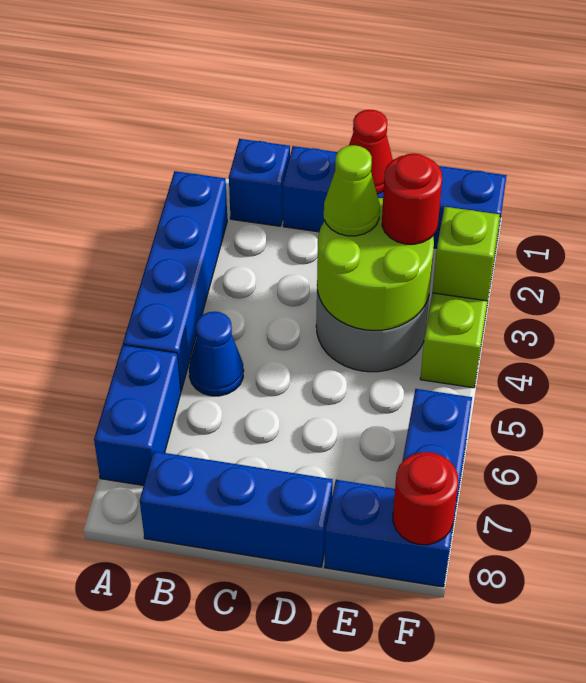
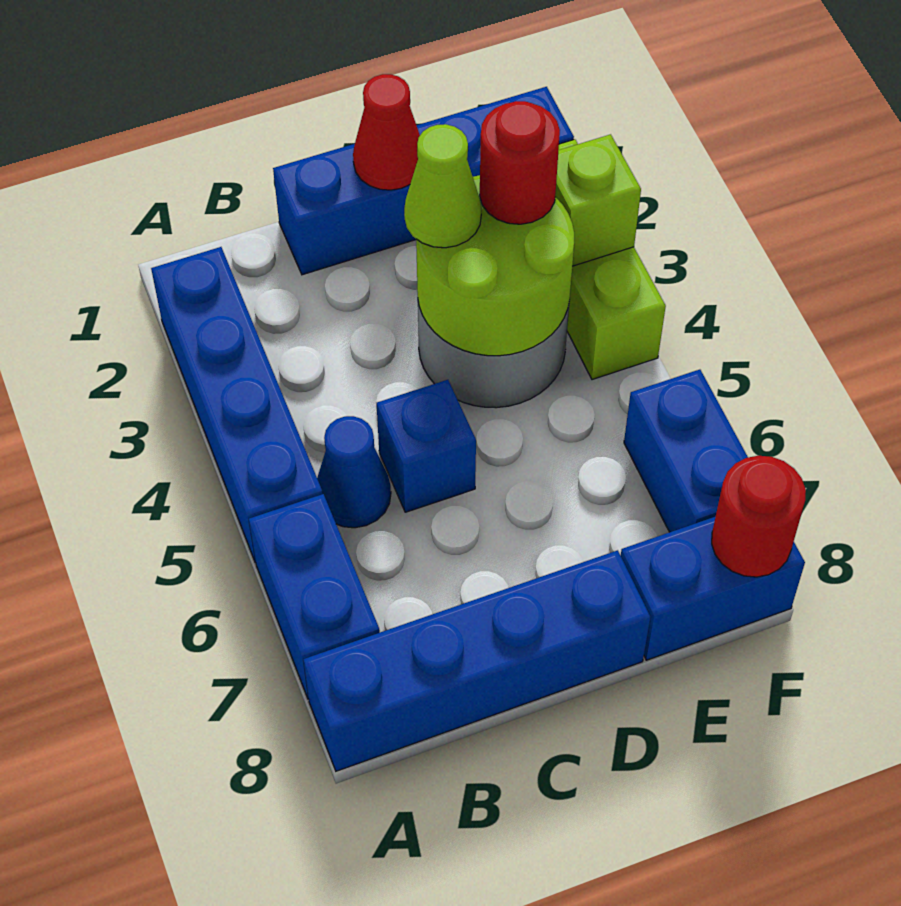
blue brick B1 level 1 -> blue brick C5 level 1
blue brick B8:D8 level 1 -> blue brick A8:D8 level 1

